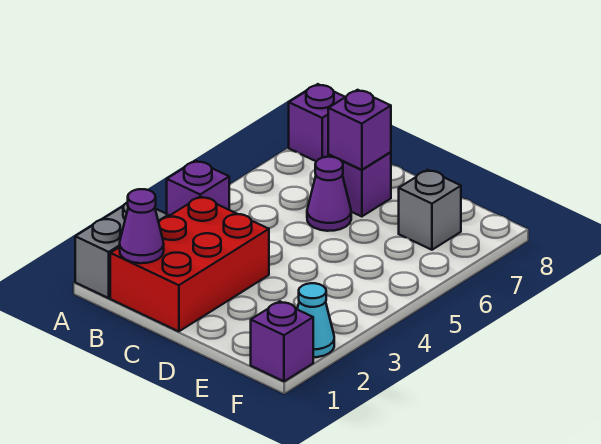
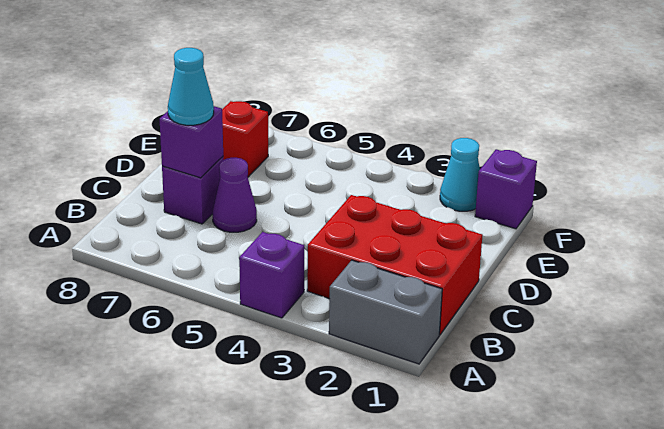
purple brick A8 level 1 -> none
purple cone B1 level 2 -> none
none -> cyan cone C7 level 3
grey brick E7 level 1 -> red brick E7 level 1

